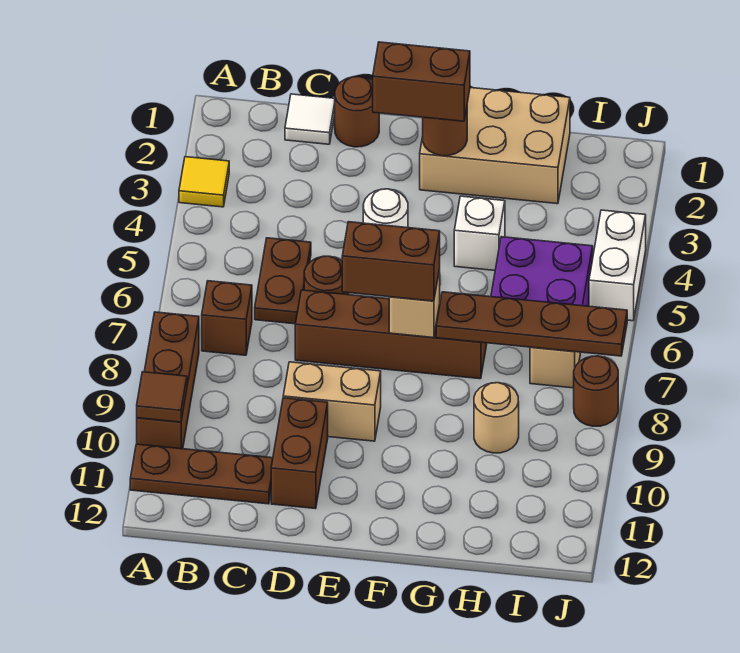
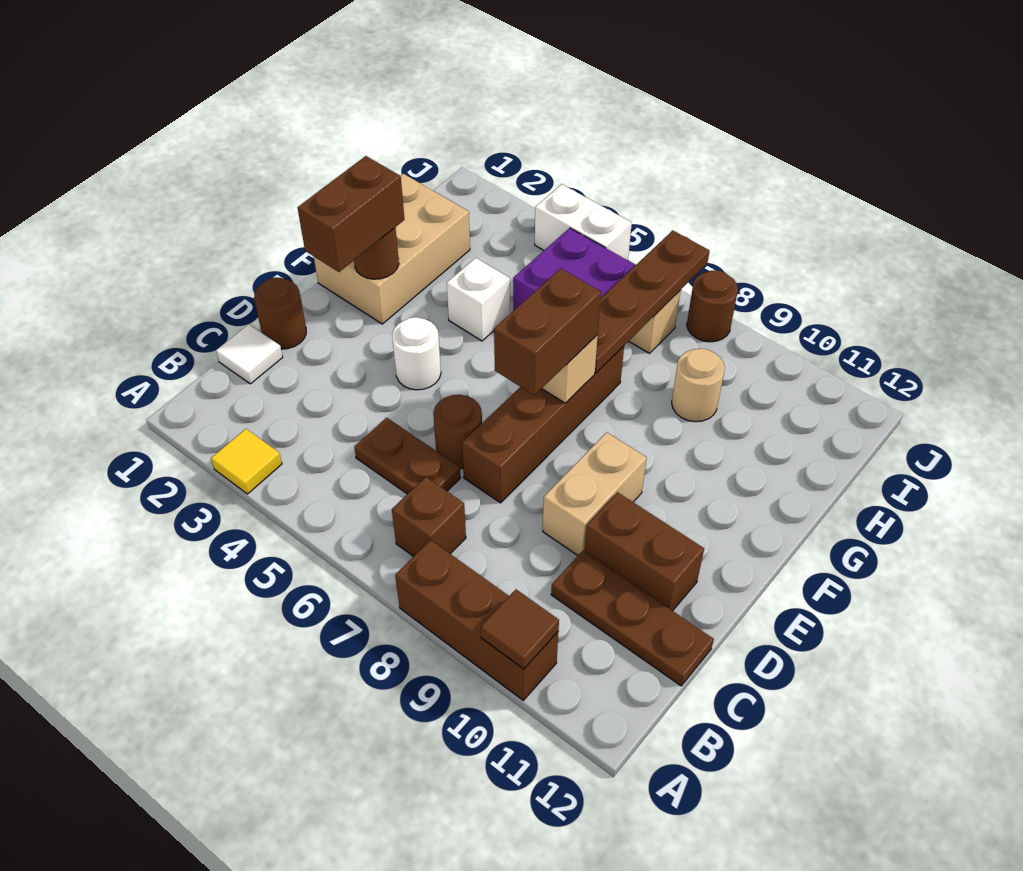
brown plate A11:C11 level 1 -> brown plate C10:C12 level 1

